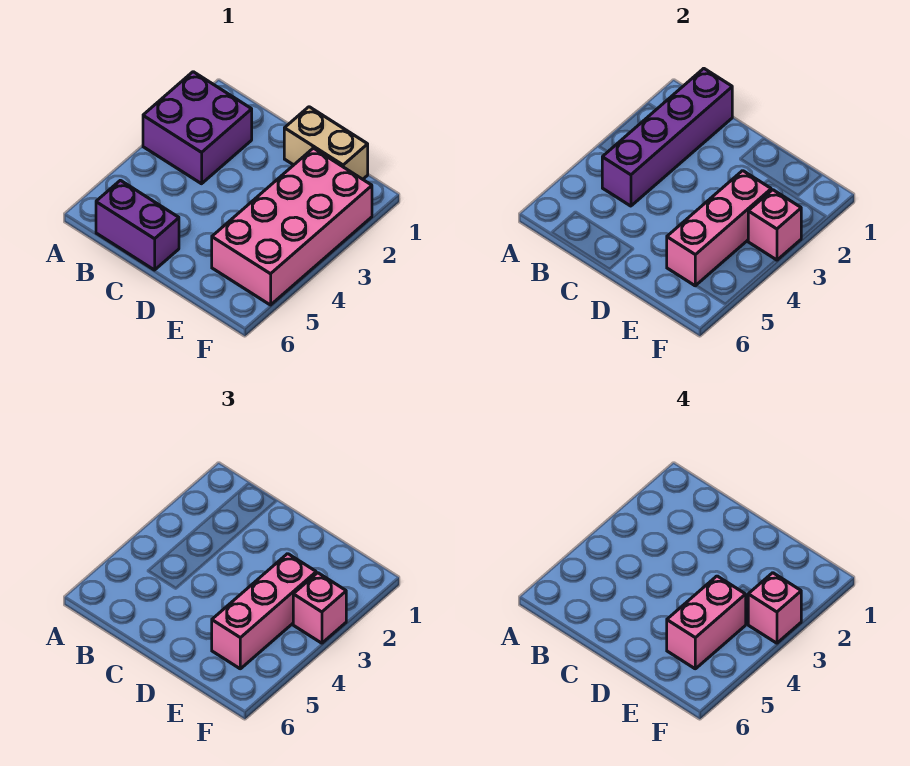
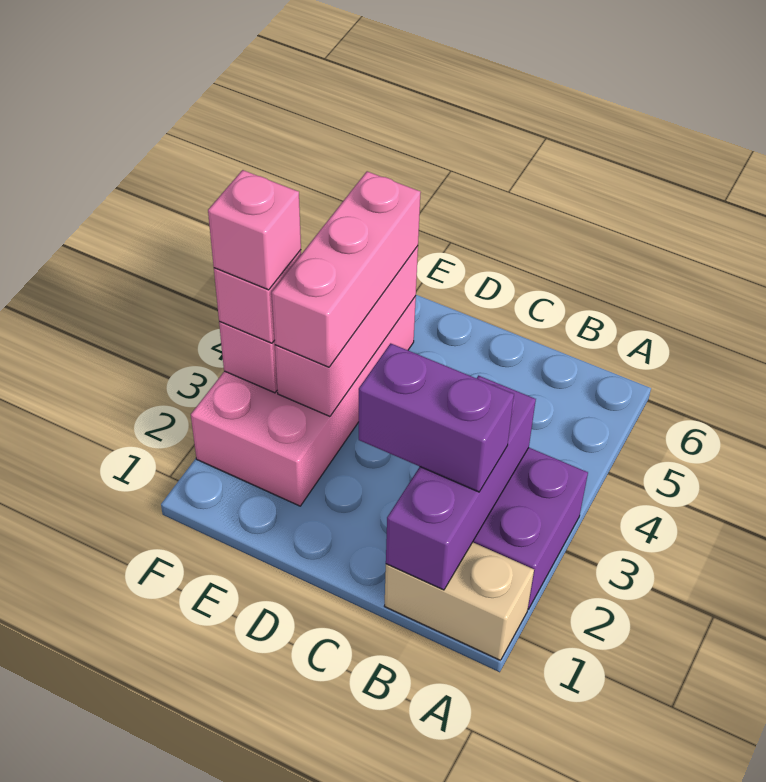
purple brick B1:B4 level 2 -> purple brick B1:B3 level 2
purple brick B6:C6 level 1 -> purple brick B2:C2 level 3
tan brick D1:E1 level 1 -> tan brick A1:B1 level 1
pink brick E4:E5 level 4 -> none

